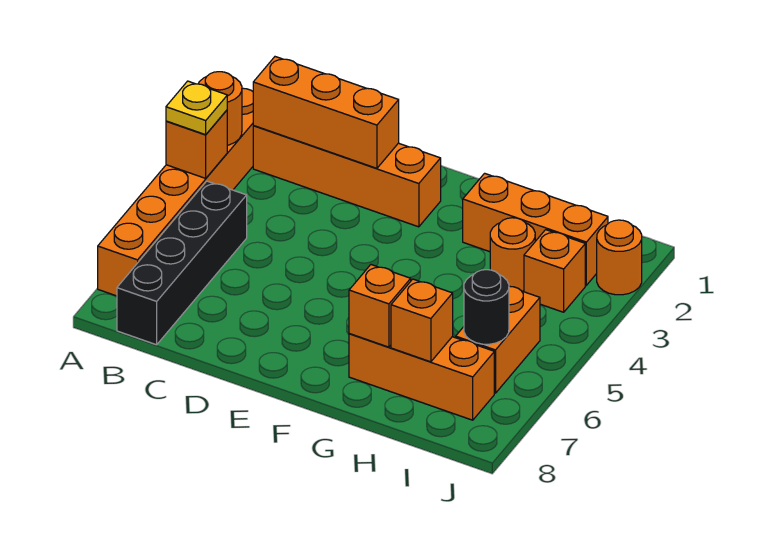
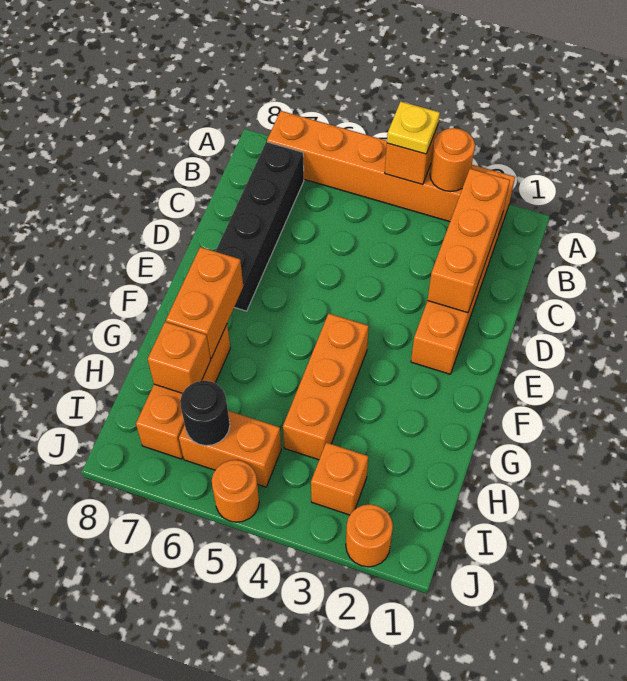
black brick B5:B8 level 1 -> black brick B7:E7 level 1
orange brick G2:I2 level 1 -> orange brick F4:H4 level 1
orange brick G7 level 2 -> orange brick F7:G7 level 2
orange round brick H3 level 1 -> orange round brick J5 level 1

